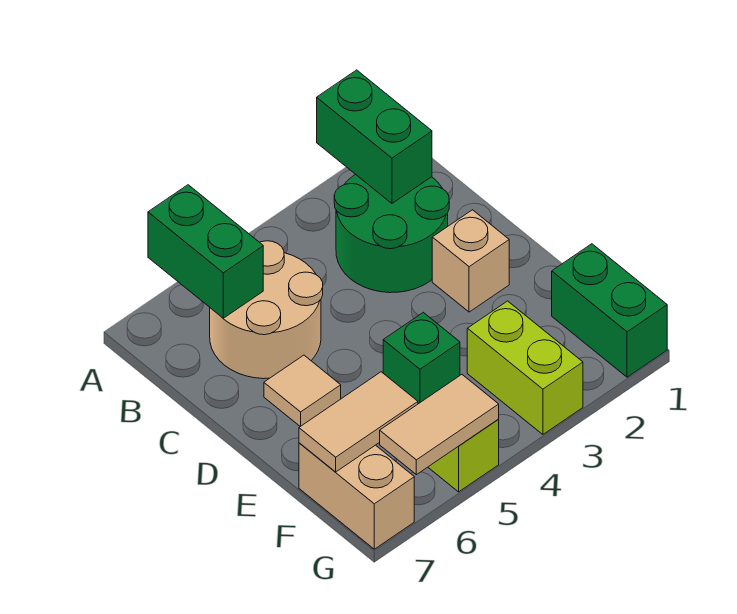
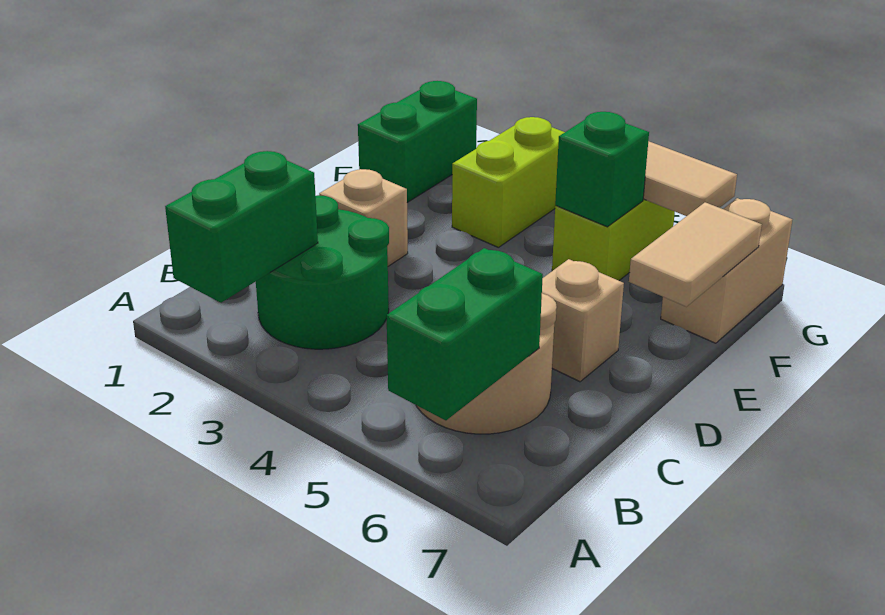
tan tile D6 level 1 -> tan brick D6 level 1
tan tile F6:F7 level 2 -> tan tile E7:F7 level 2

